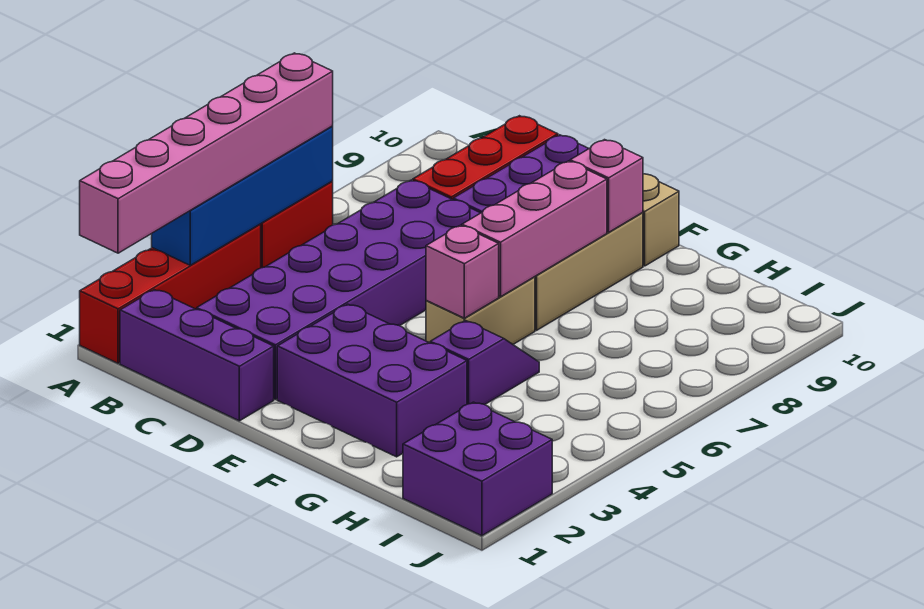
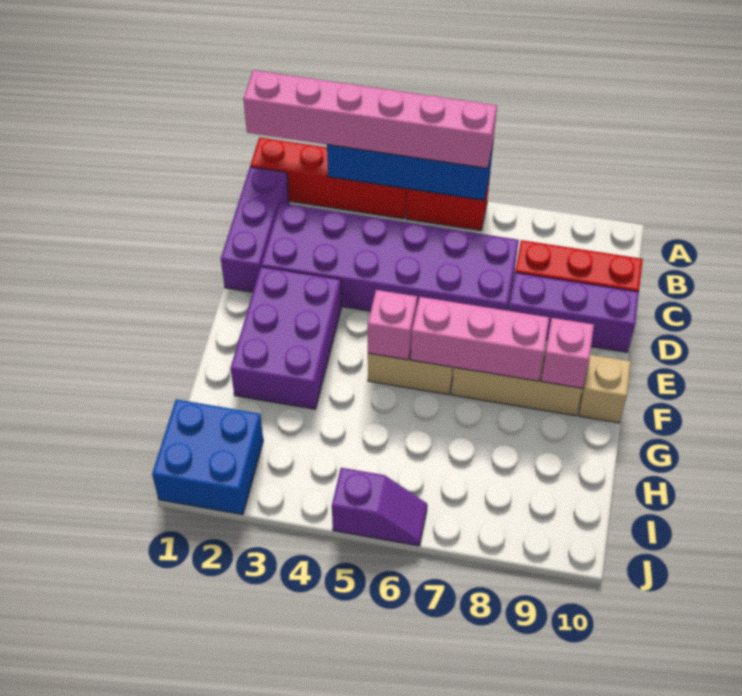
purple slope G4:G5 level 1 top 4 -> purple slope J5:J6 level 1 top 5
purple brick I1:J2 level 1 -> blue brick I1:J2 level 1

